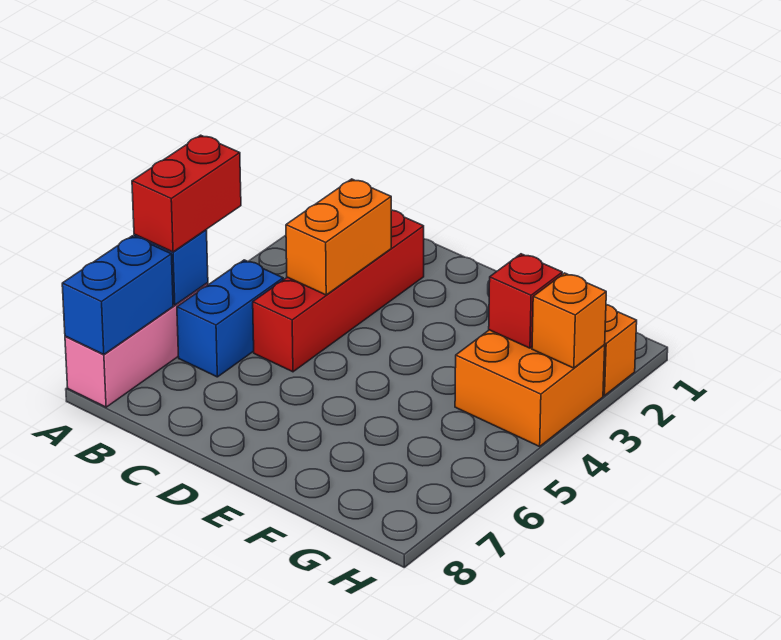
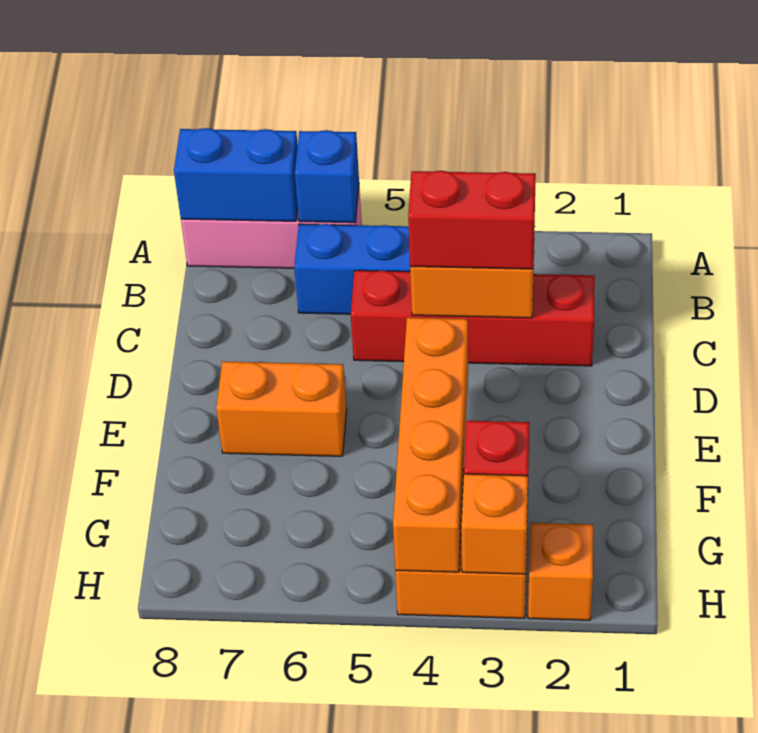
red brick A5:A6 level 3 -> red brick C3:C4 level 3
none -> orange brick E4:H4 level 2
none -> orange brick E6:E7 level 1

